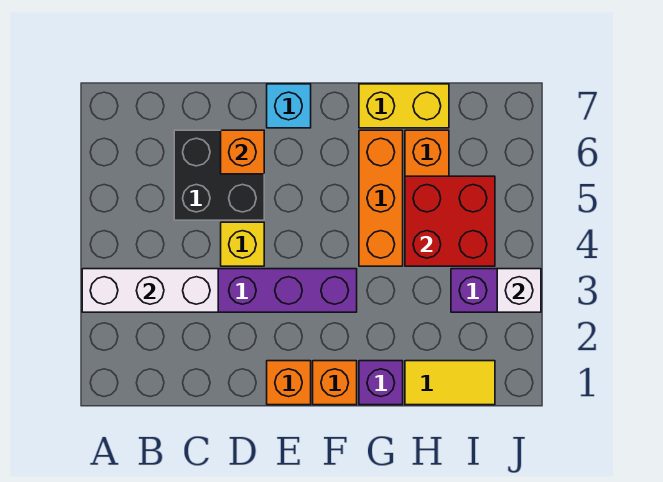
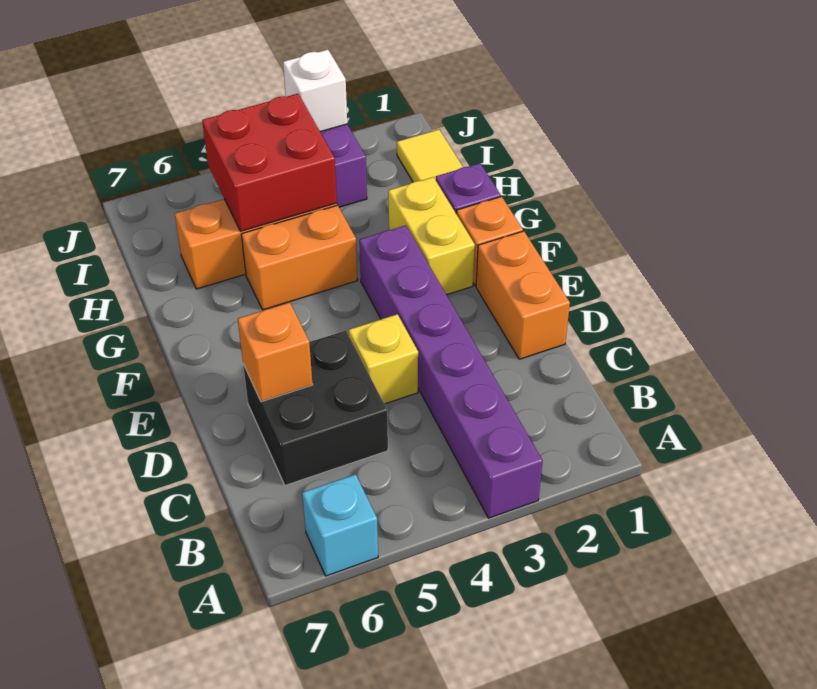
white brick A3:C3 level 2 -> none
orange brick E1 level 1 -> orange brick D1:E1 level 1
cyan brick E7 level 1 -> cyan brick A6 level 1
orange brick G4:G6 level 1 -> orange brick G4:G5 level 1
yellow brick G7:H7 level 1 -> yellow brick F2:G2 level 1

